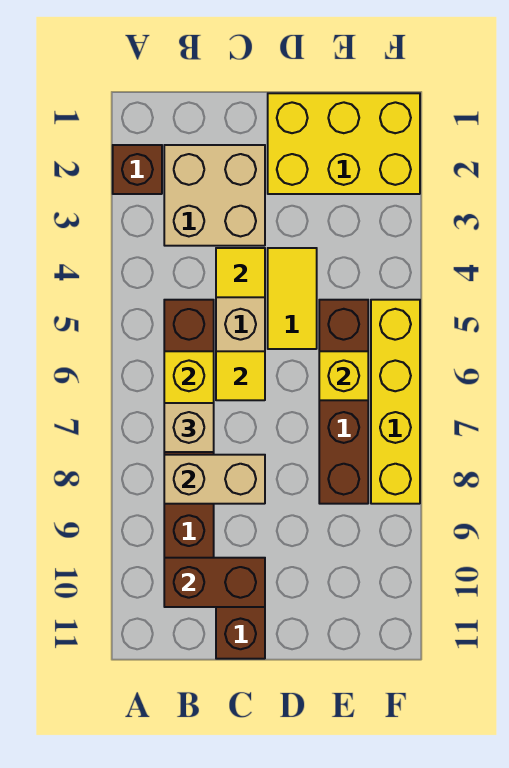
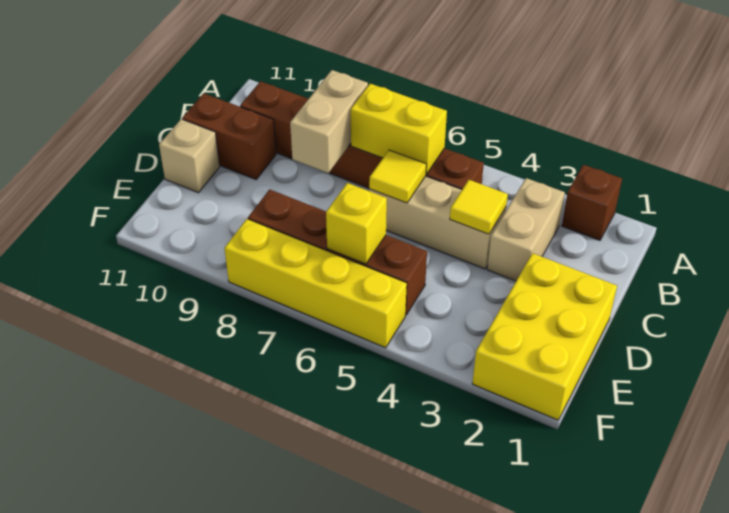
tan brick B2:C3 level 1 -> tan brick B3:C3 level 1
tan brick B7 level 3 -> tan brick D11 level 1
brown brick B10:C10 level 2 -> none
yellow tile D4:D5 level 1 -> none

